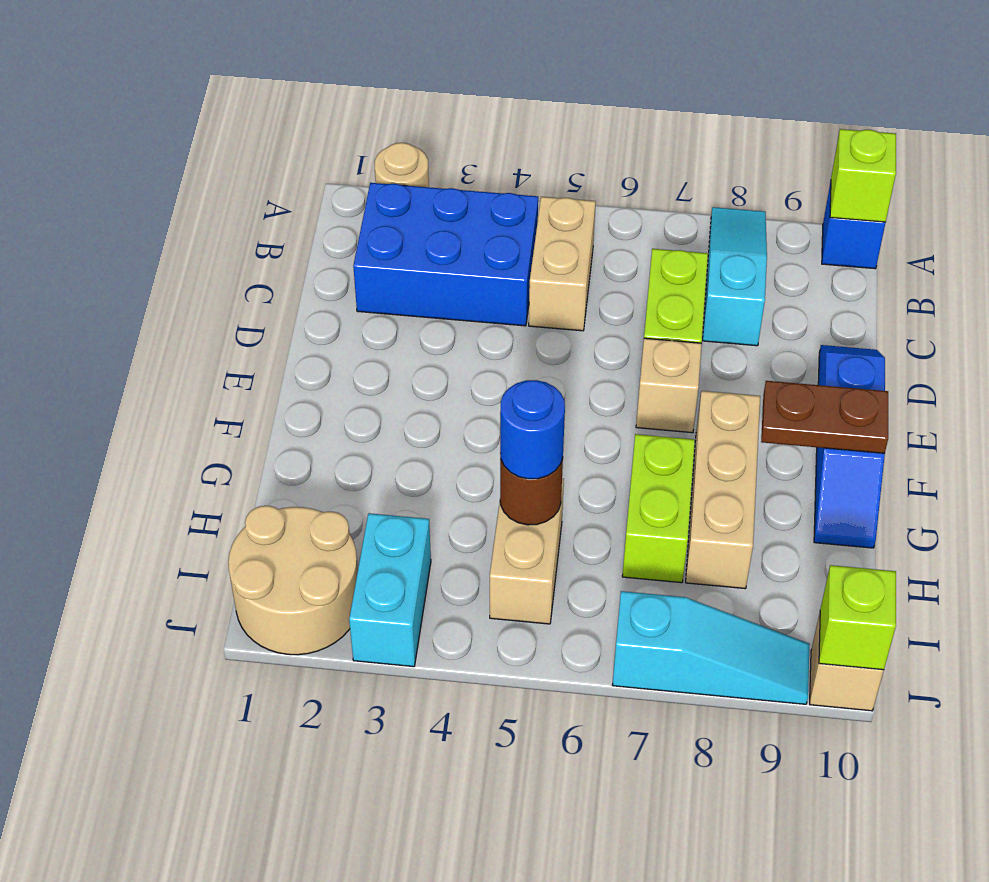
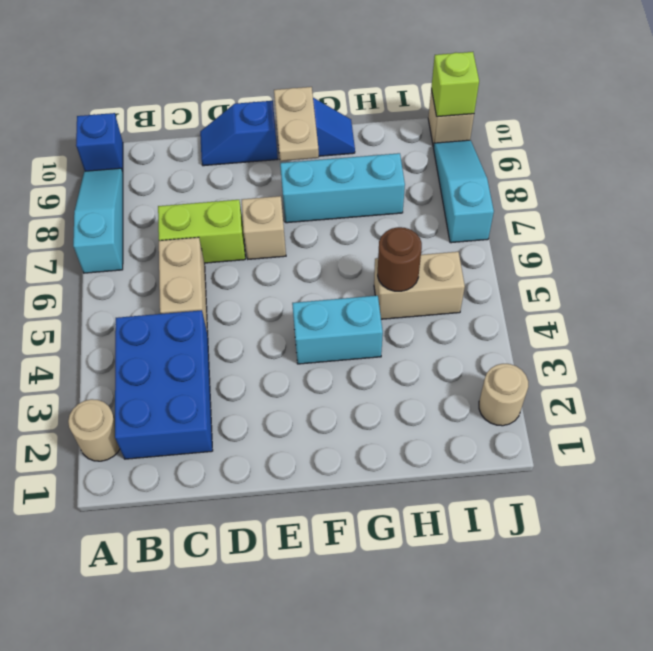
cyan slope A8:C8 level 1 top C -> cyan slope A7:A9 level 1 top 7
lime brick A10 level 2 -> none
tan brick B5:C5 level 1 -> tan brick C5:C6 level 1
tan brick F8:H8 level 1 -> cyan brick F8:H8 level 1
brown plate F9:F10 level 2 -> tan plate F9:F10 level 2
lime brick G7:H7 level 1 -> none
blue round brick H5 level 3 -> none
tan round brick I1:J2 level 1 -> tan round brick J2 level 1
cyan brick I3:J3 level 1 -> cyan brick F4:G4 level 1

